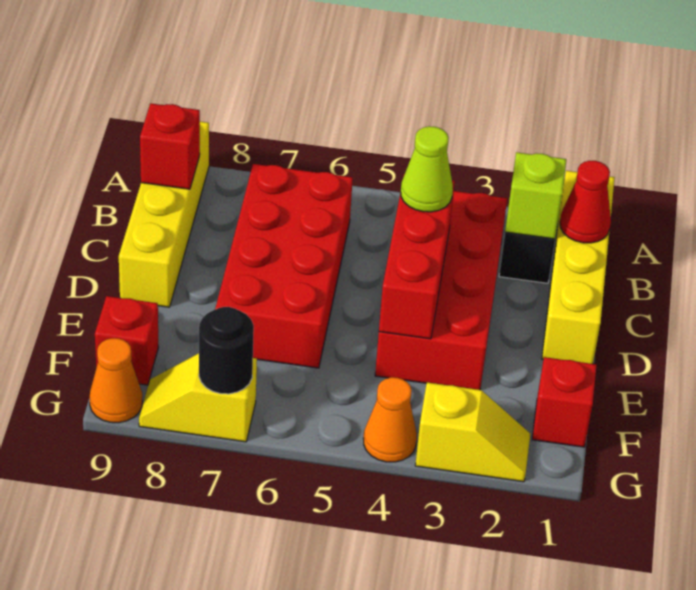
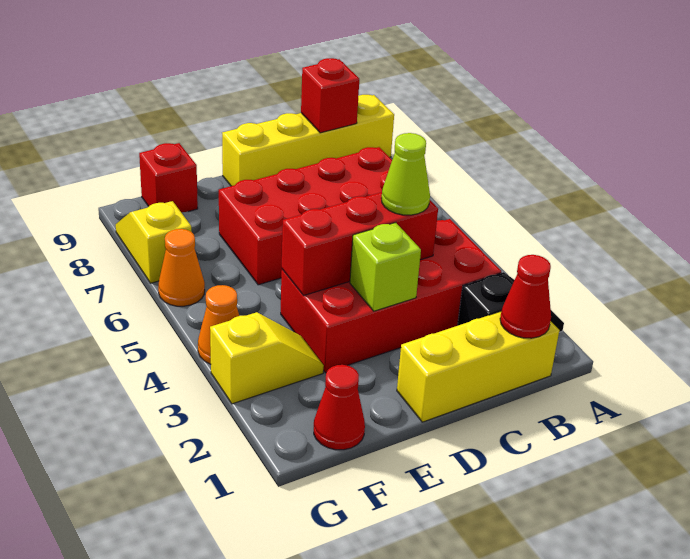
yellow brick A1:D1 level 1 -> yellow brick B1:D1 level 1
lime brick B2 level 2 -> lime brick D3 level 2
red brick F1 level 1 -> red cone F1 level 1
yellow slope G2:G3 level 1 top 3 -> yellow slope F3:G3 level 1 top G
black round brick G7 level 2 -> none
orange cone G9 level 1 -> orange cone G6 level 1

